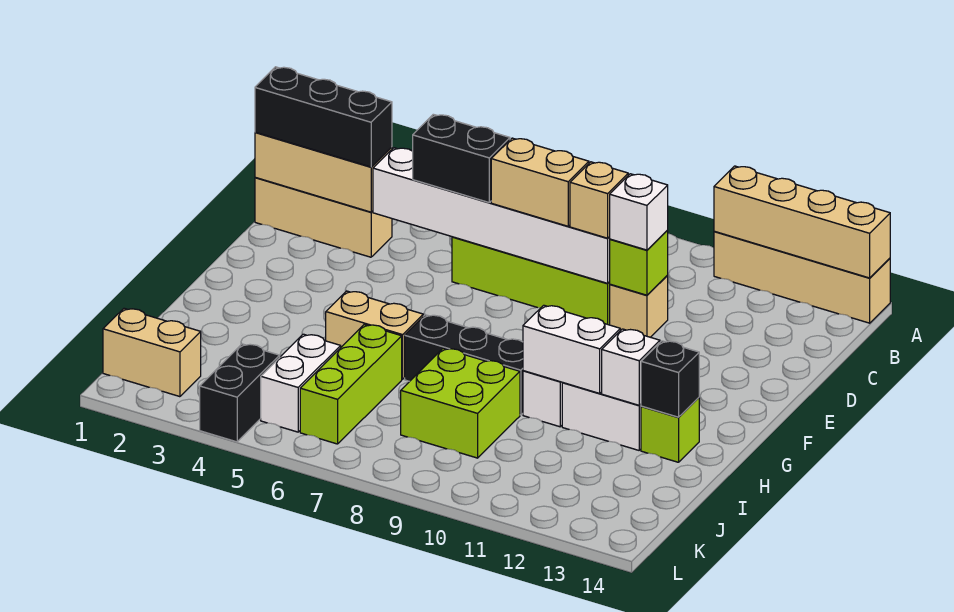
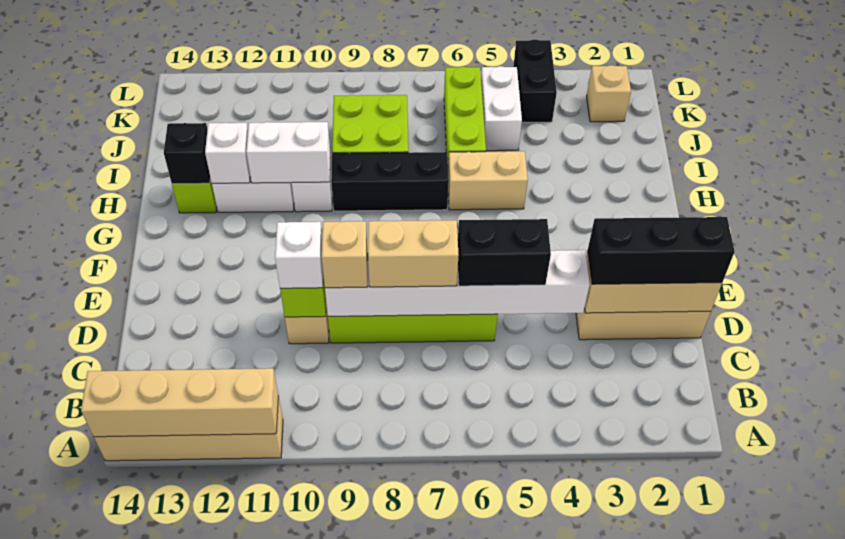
tan brick K1:K2 level 1 -> tan brick K2 level 1

